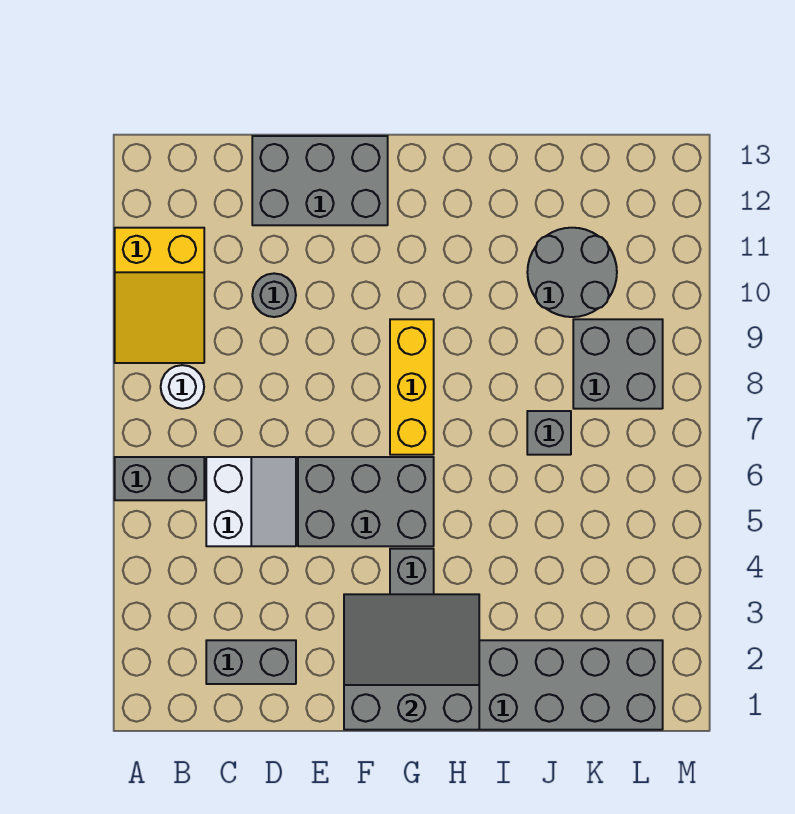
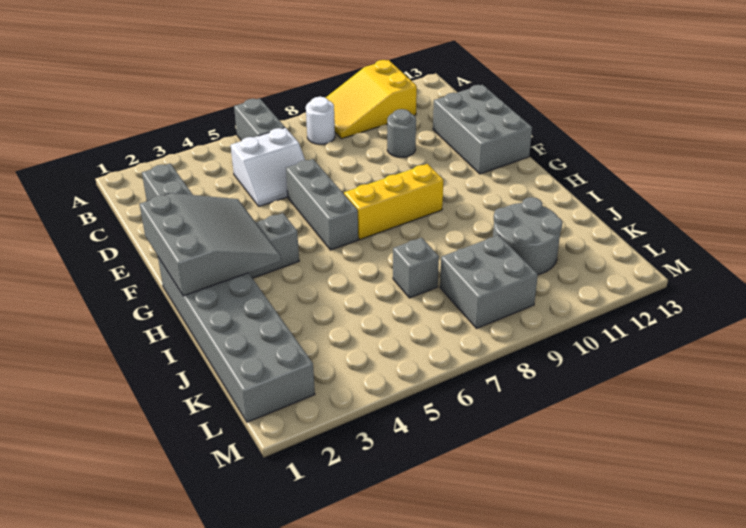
grey brick E5:G6 level 1 -> grey brick E6:G6 level 1

